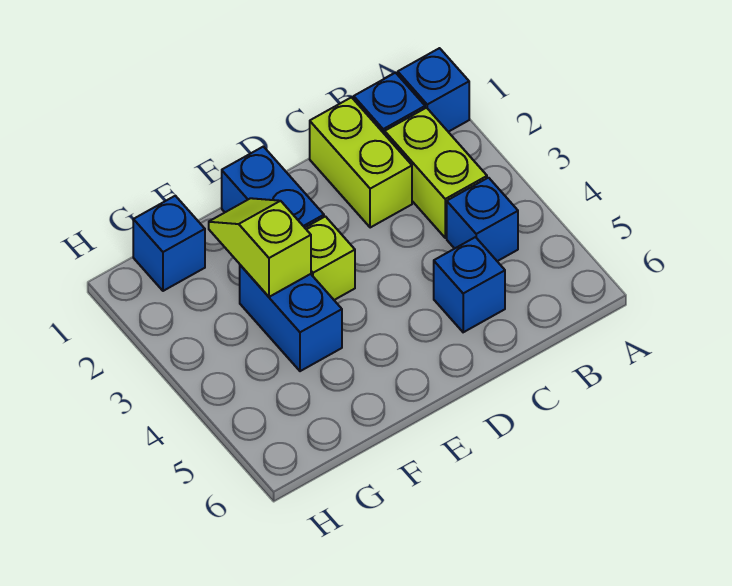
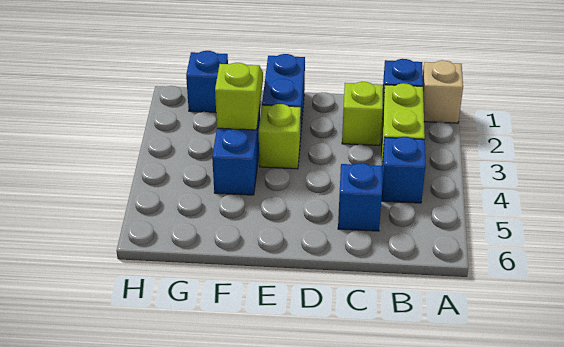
blue brick A1 level 1 -> tan brick A1 level 1
lime brick C1:C2 level 1 -> lime brick C2 level 1

